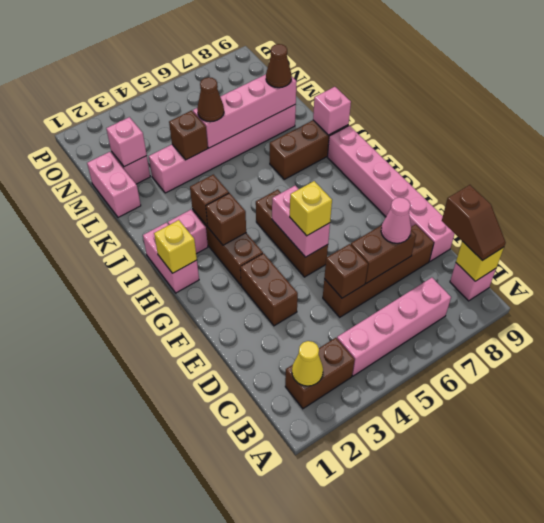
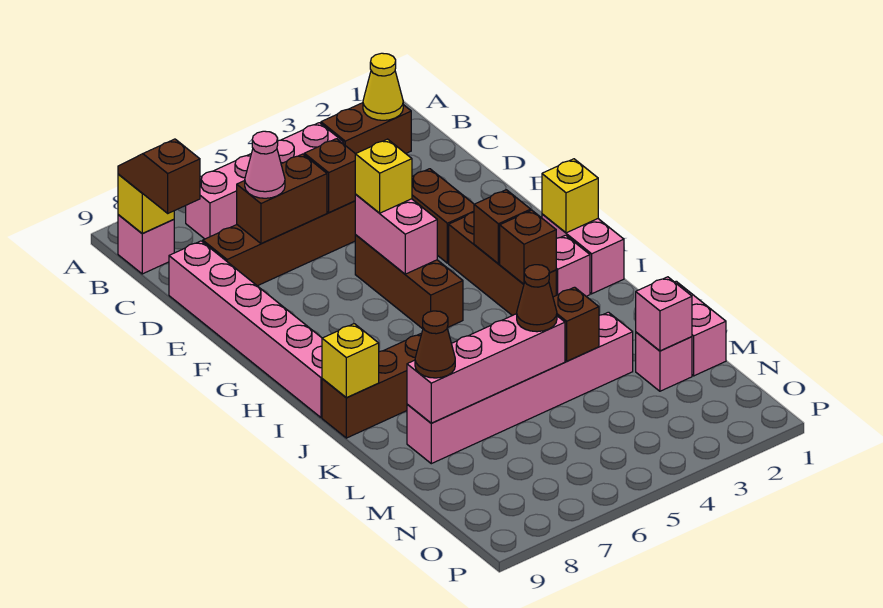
pink brick J9 level 2 -> yellow brick J9 level 2

